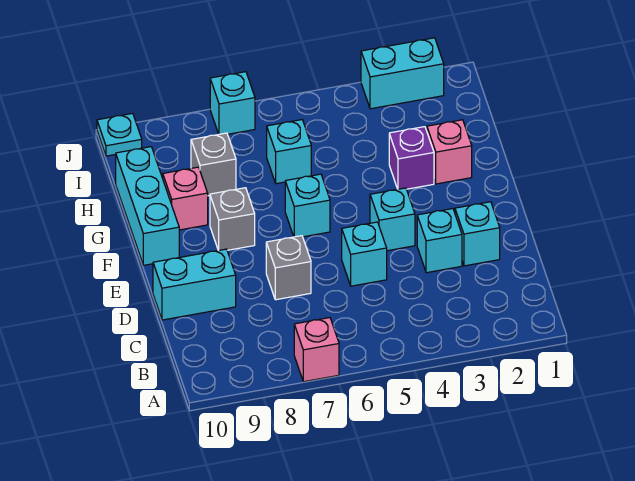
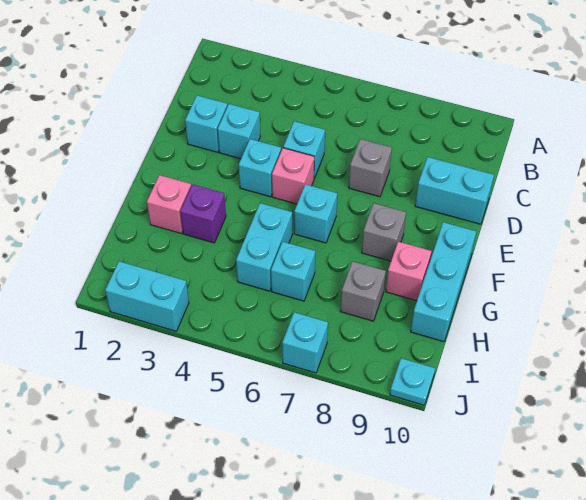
pink brick A7 level 1 -> pink brick E5 level 1
none -> cyan brick G5:H5 level 1

